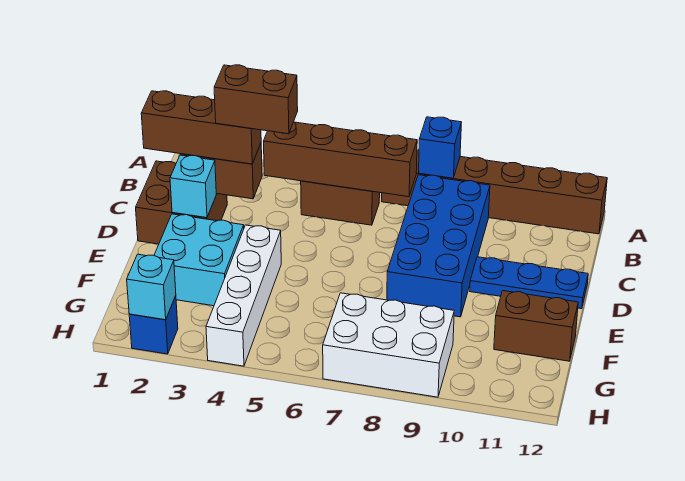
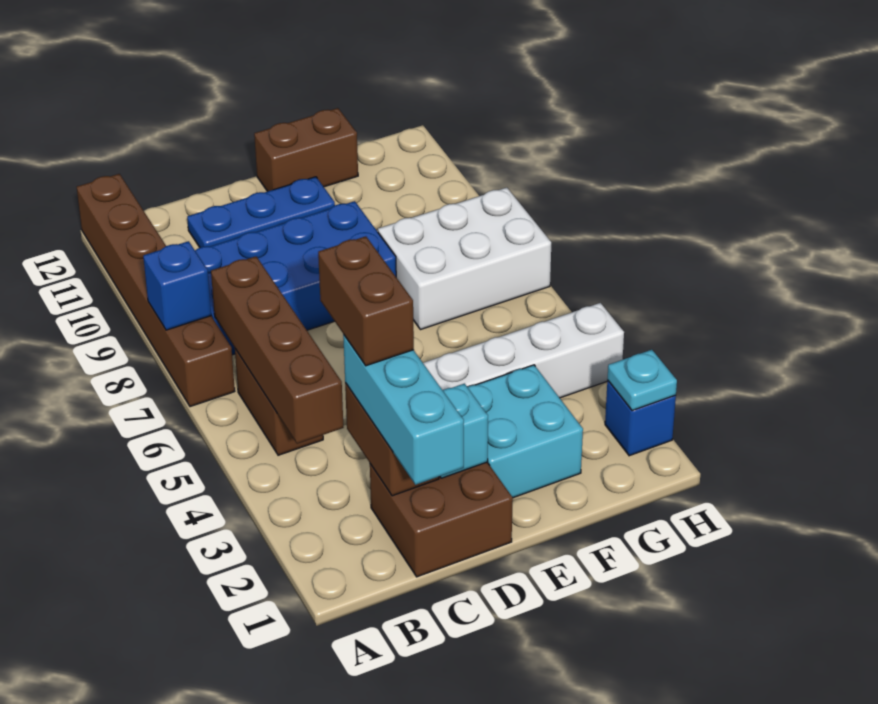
brown brick C1:C3 level 3 -> cyan brick C1:C3 level 3
blue plate D10:D12 level 1 -> blue plate C11:E11 level 1
brown brick F11:F12 level 1 -> brown brick E12:F12 level 1
white brick G7:H9 level 1 -> white brick F7:H8 level 1
cyan brick H2 level 2 -> cyan plate H2 level 2

